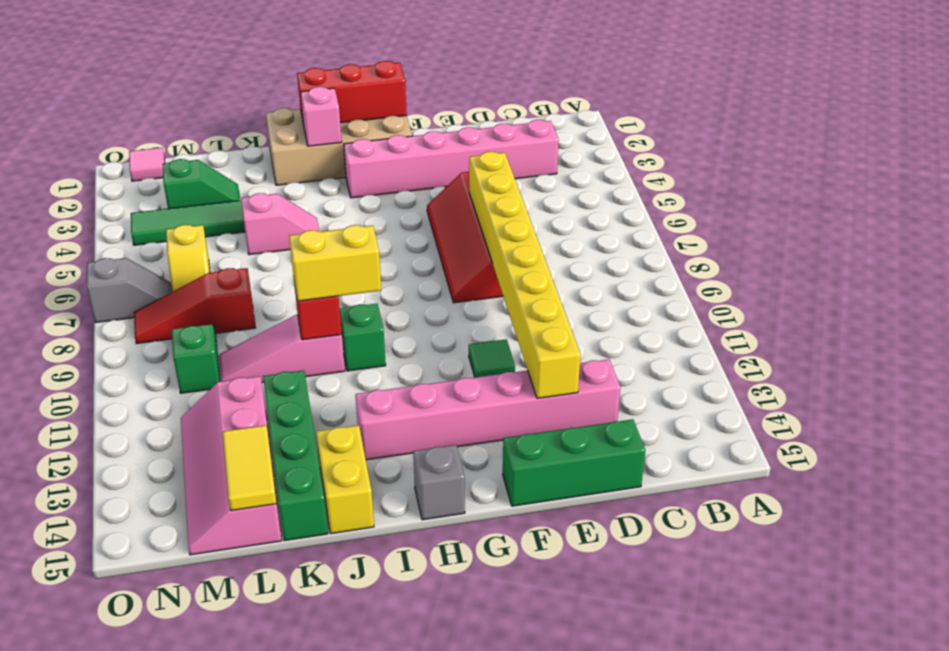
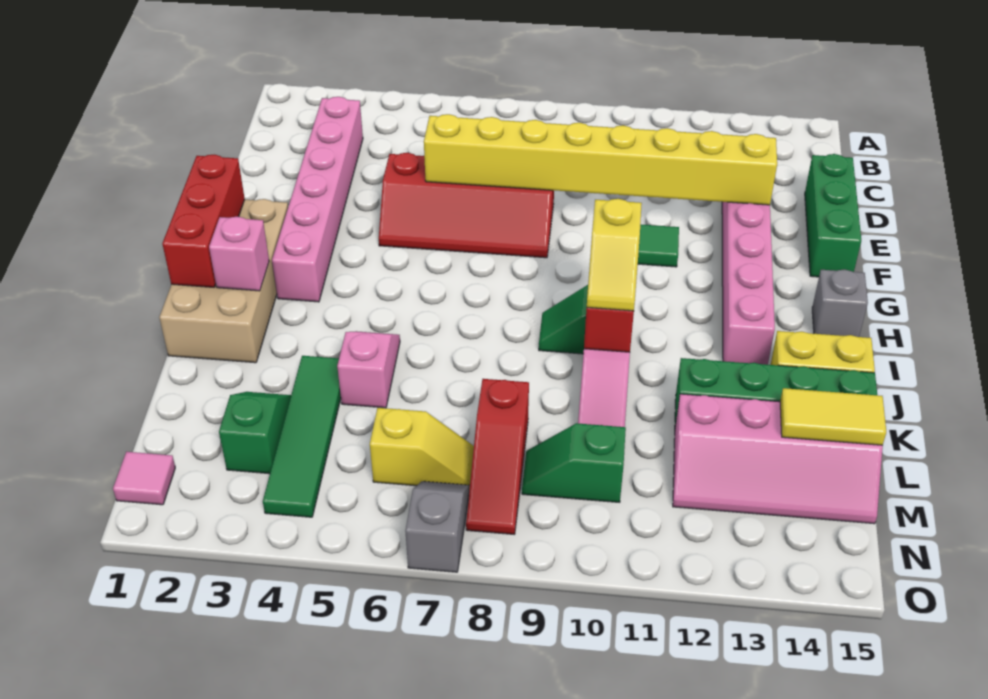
yellow brick I10:J10 level 3 -> yellow slope I10:J10 level 3 top I

